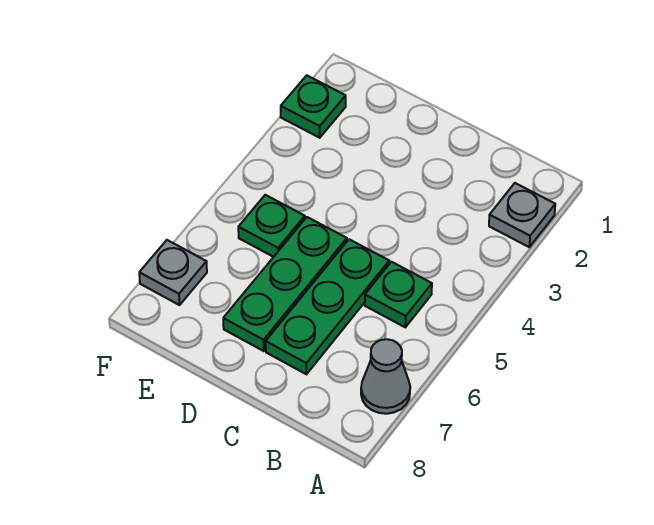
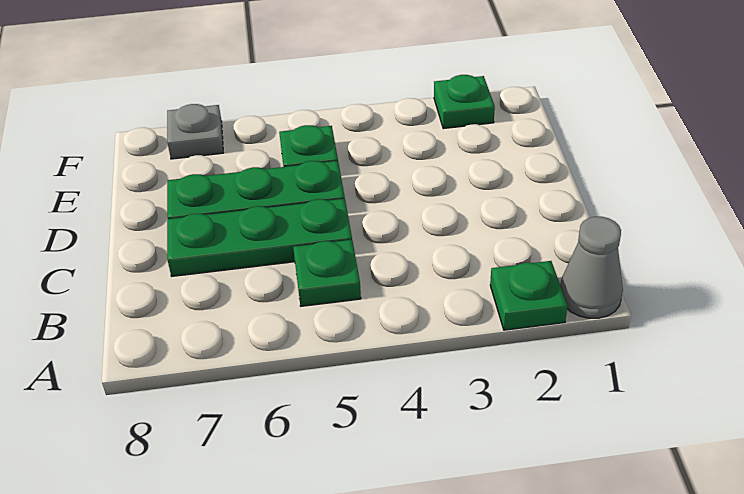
grey plate A2 level 1 -> green plate A2 level 1
grey cone A7 level 1 -> grey cone A1 level 1

